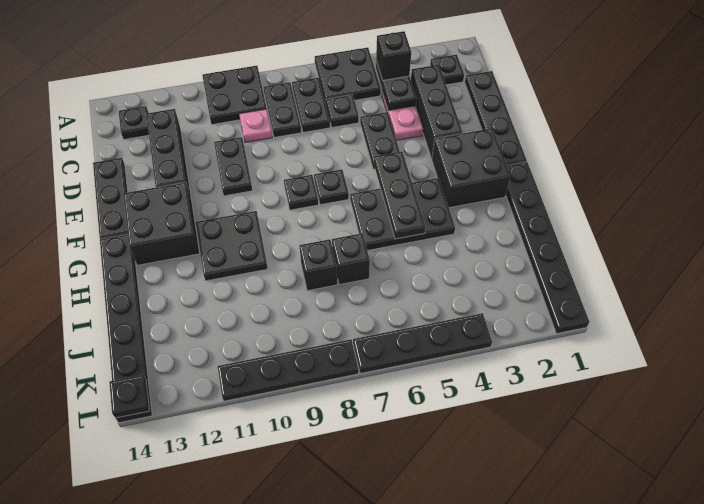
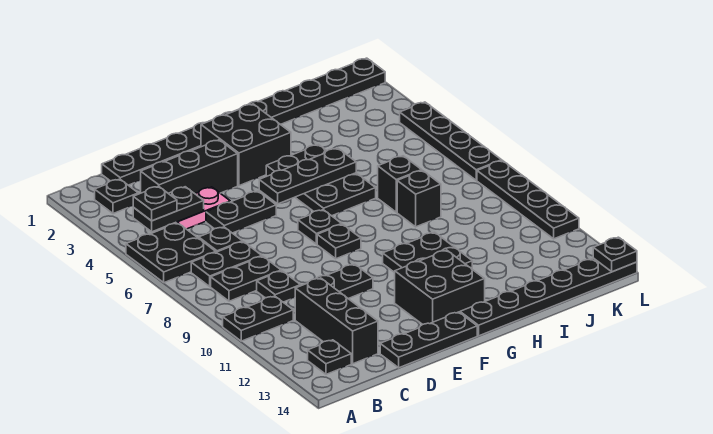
black plate A9:B10 level 1 -> black plate A10:B10 level 1
black brick B4 level 3 -> black plate B4 level 3
pink plate C9 level 1 -> black plate C9 level 1
black brick C12:E12 level 1 -> black brick C11:C13 level 1

